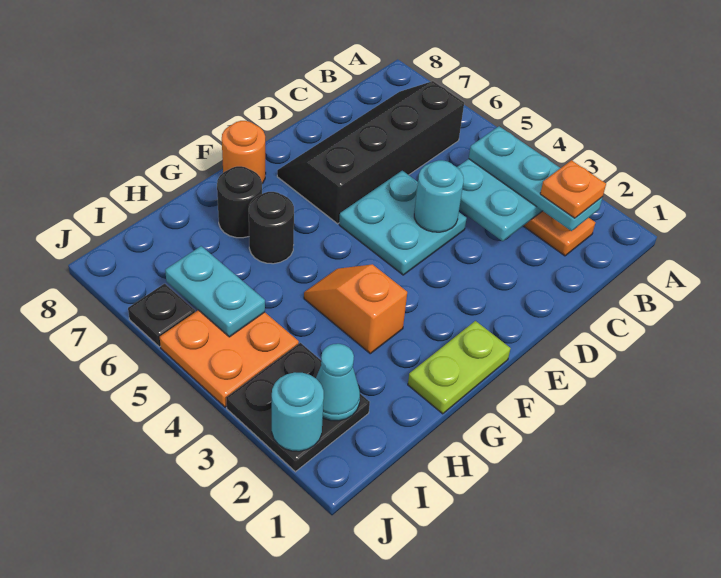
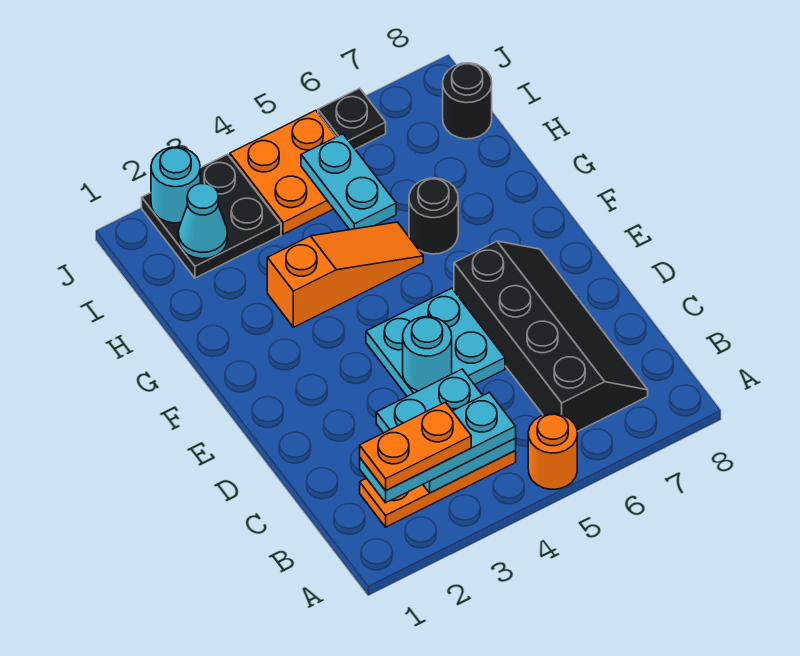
orange plate B2 level 4 -> orange plate B2:B3 level 4
lime plate F1:G1 level 1 -> none
orange round brick F8 level 1 -> orange round brick A5 level 1
orange slope G3:G4 level 1 top 3 -> orange slope G3:G5 level 1 top 3
black round brick G7 level 1 -> black round brick I8 level 1
cyan plate I5:I6 level 2 -> cyan plate H5:I5 level 2

